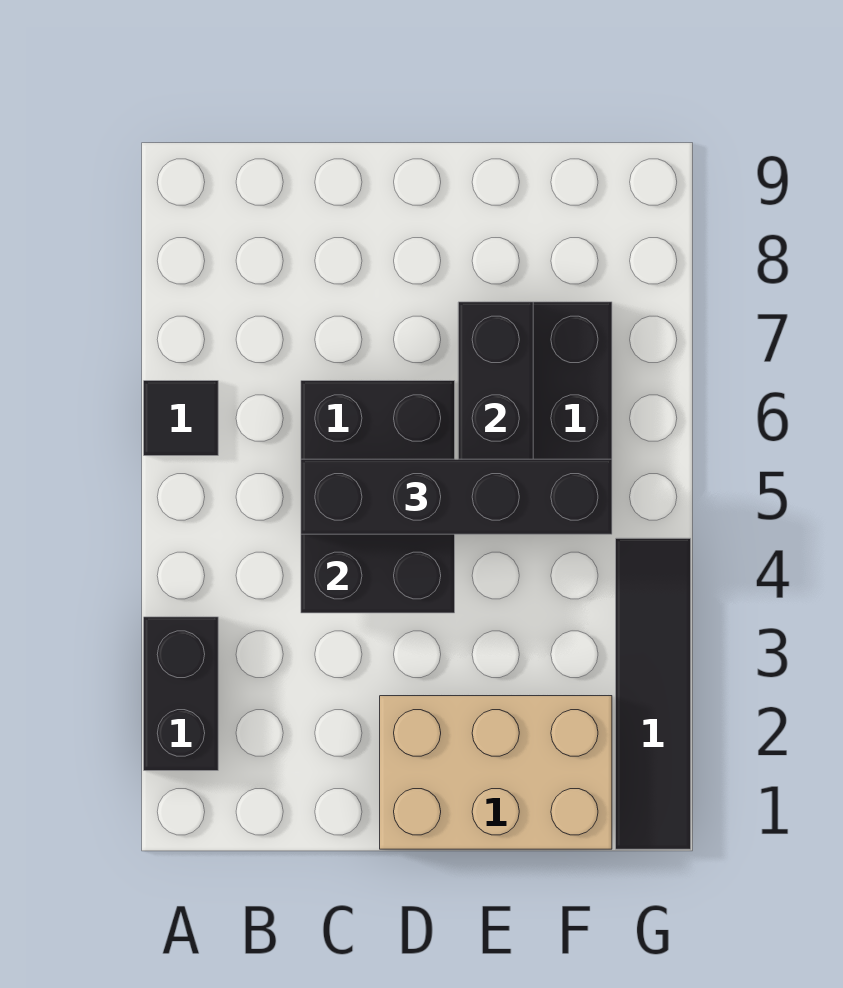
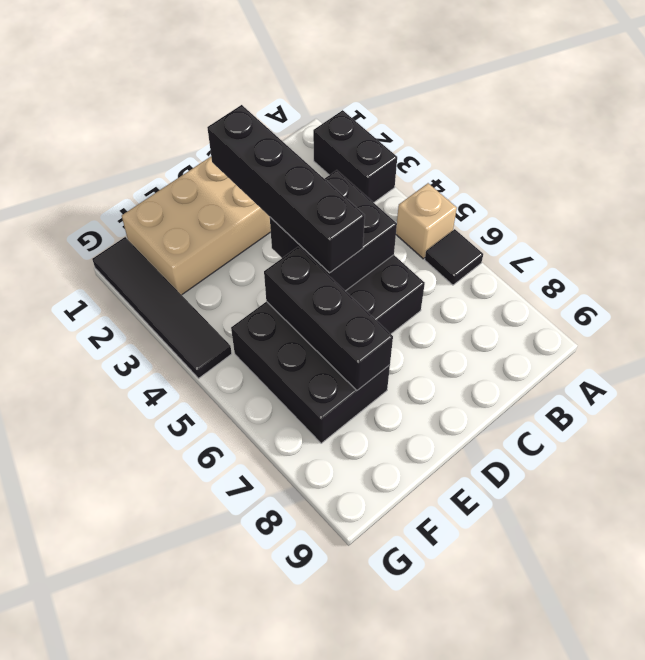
none -> tan brick A5 level 1
black brick C5:F5 level 3 -> black brick D2:D5 level 3

